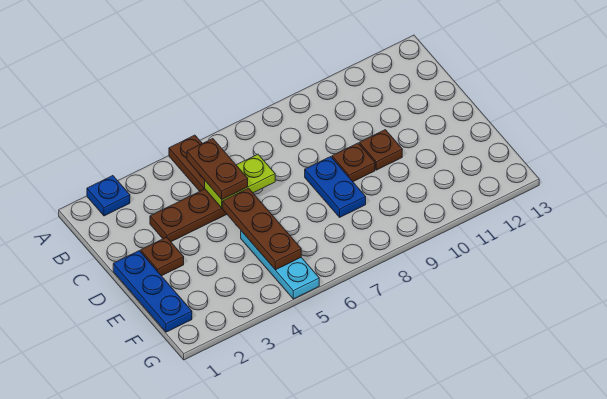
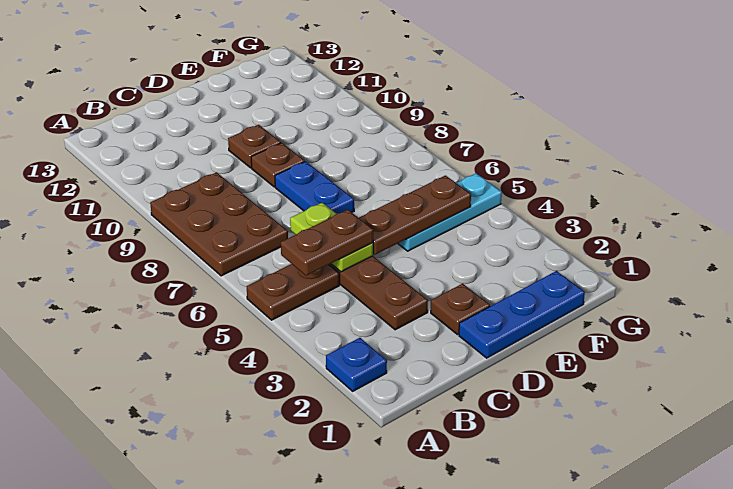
none -> brown plate A7:B9 level 1
blue plate D8:E8 level 1 -> blue plate D7:D8 level 1

